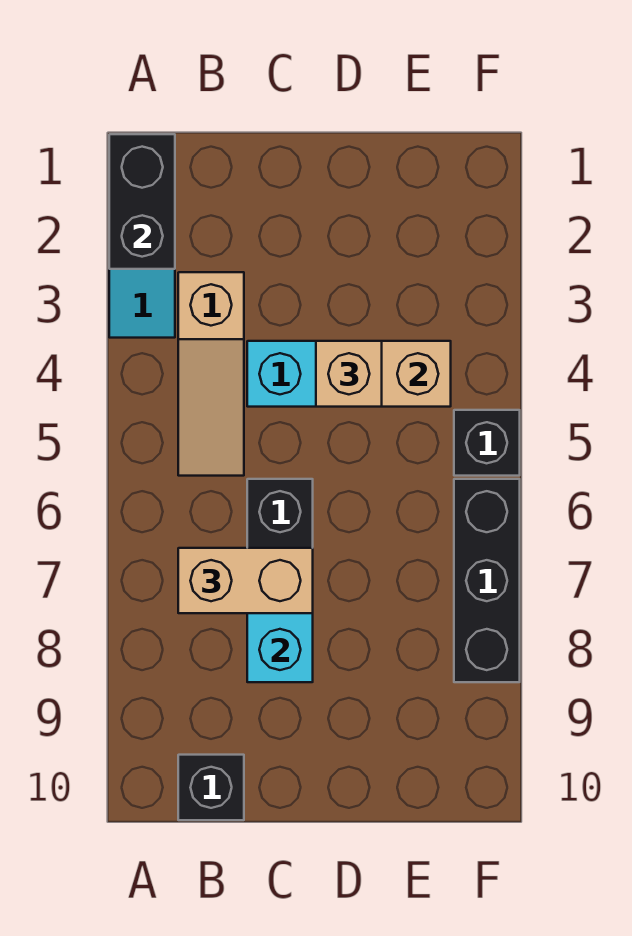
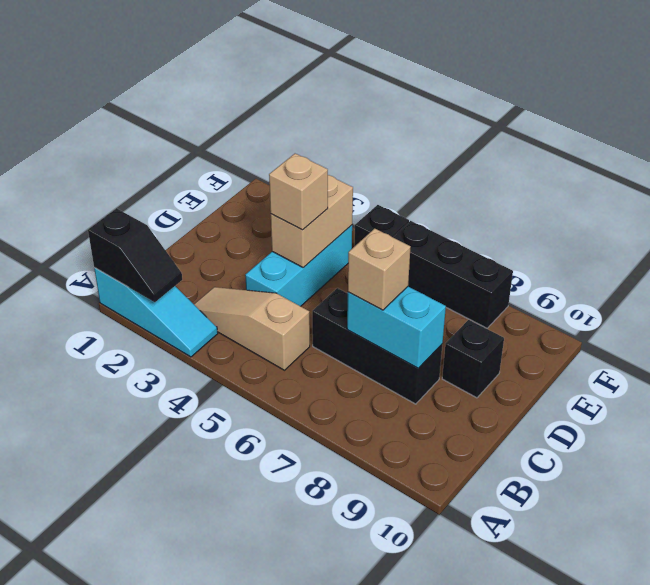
black brick A1:A2 level 2 -> black slope A1:A2 level 2 top 1
tan slope B3:B5 level 1 top 3 -> tan slope B3:B5 level 1 top 5
tan brick B7:C7 level 3 -> tan brick C7 level 3
black brick B10 level 1 -> black brick D9 level 1

